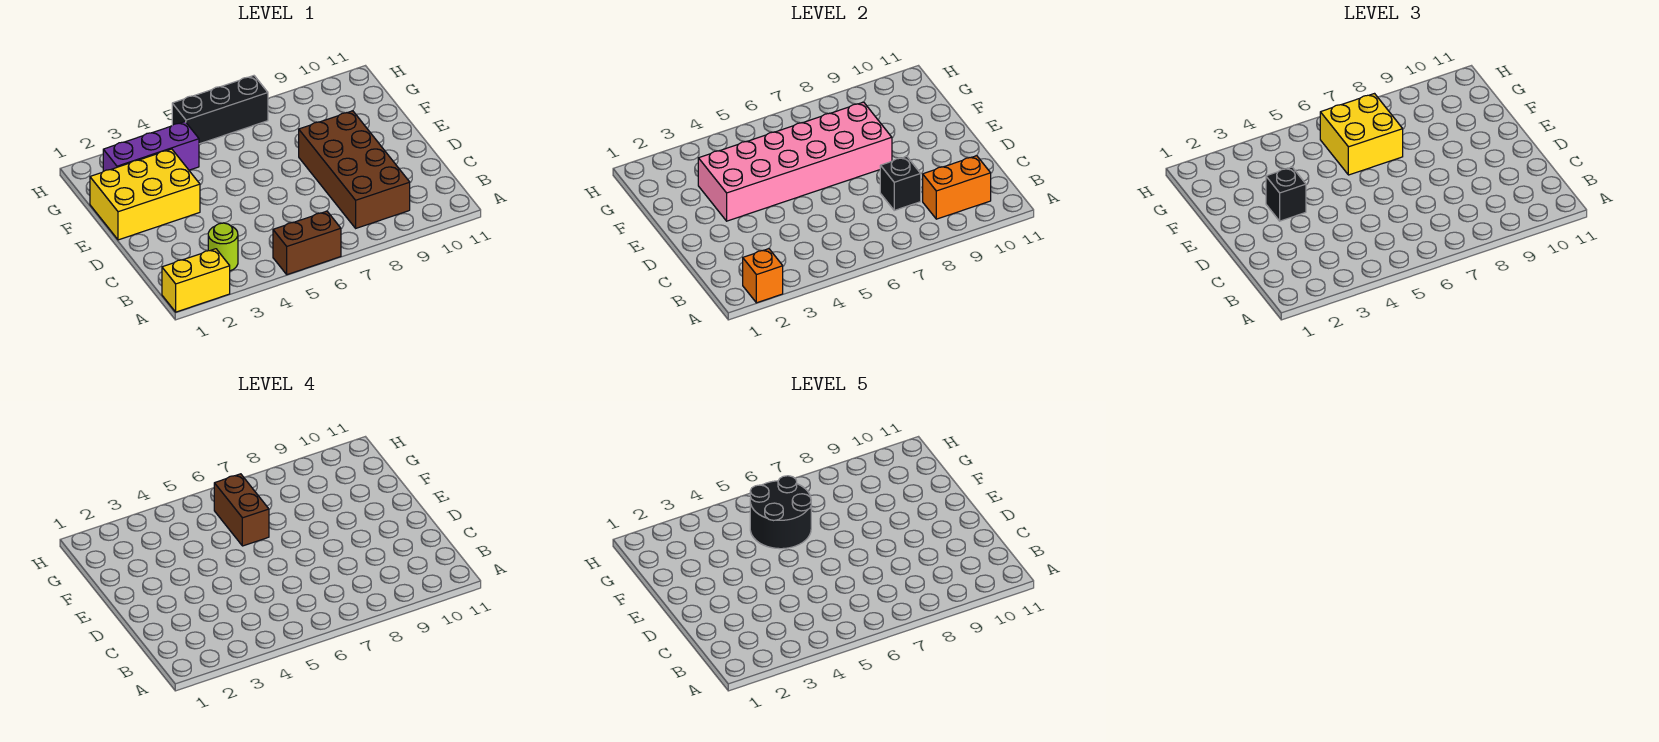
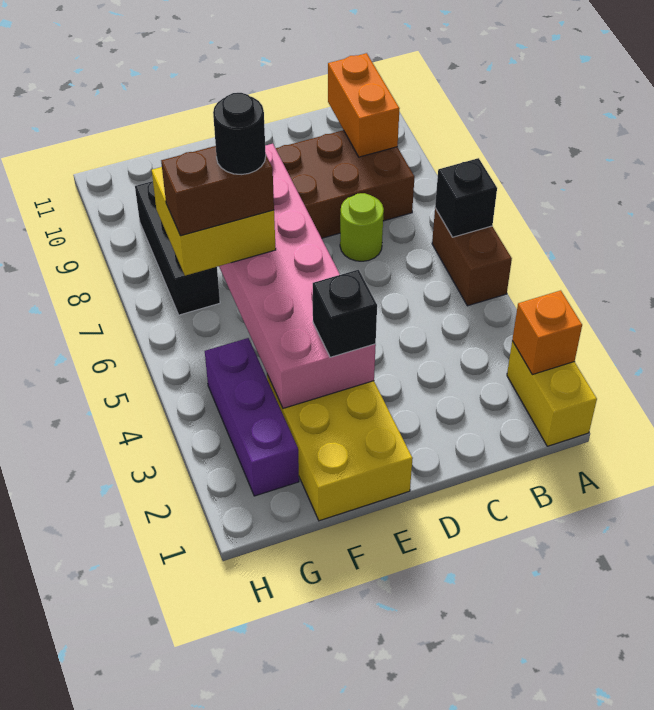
lime round brick B3 level 1 -> lime round brick C7 level 1
black brick C8 level 2 -> black brick A6 level 2
black round brick F5:G6 level 5 -> black round brick F6 level 5
black brick H5:H7 level 1 -> black brick G7:G9 level 1

